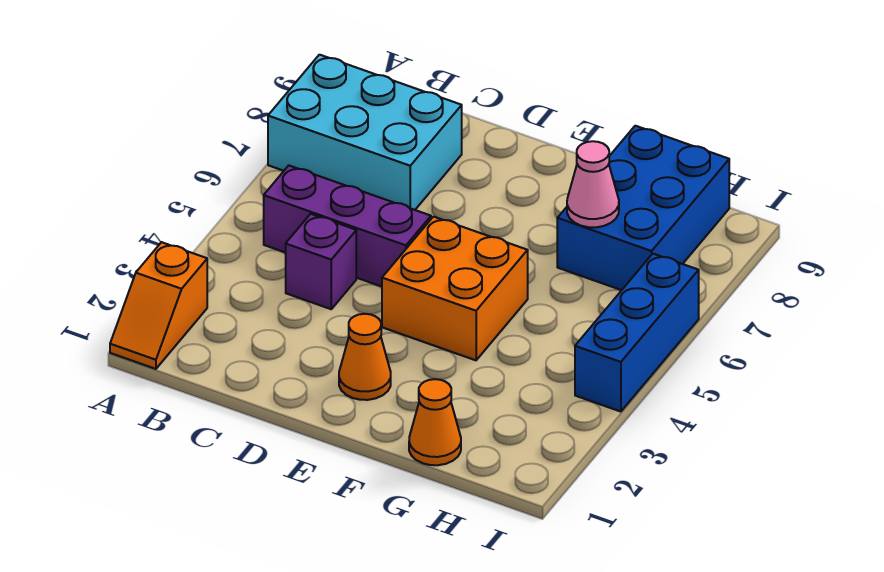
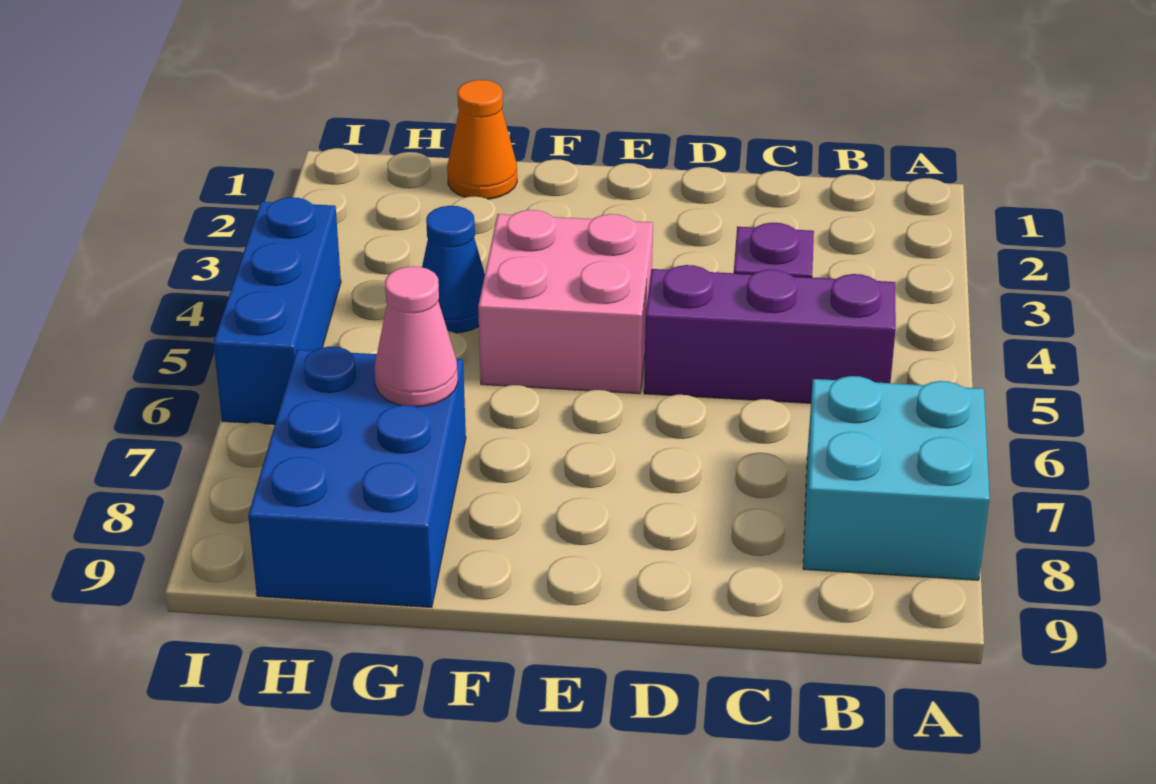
orange slope A1:A2 level 1 top 2 -> none
cyan brick A7:C8 level 1 -> cyan brick A7:B8 level 1
orange cone E2 level 1 -> none
orange brick E4:F5 level 1 -> pink brick E4:F5 level 1
none -> blue cone G4 level 1

